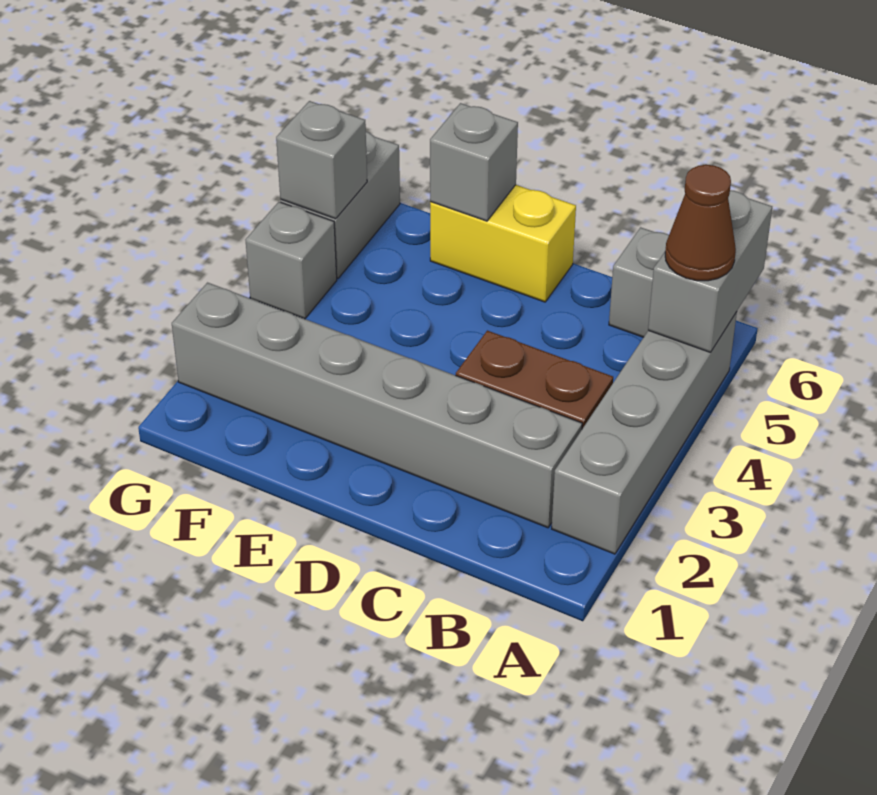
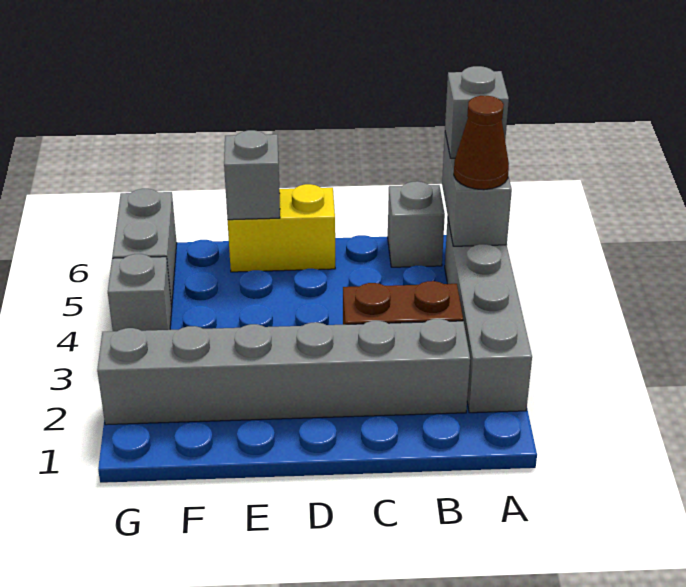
grey brick G5 level 2 -> grey brick A6 level 3

